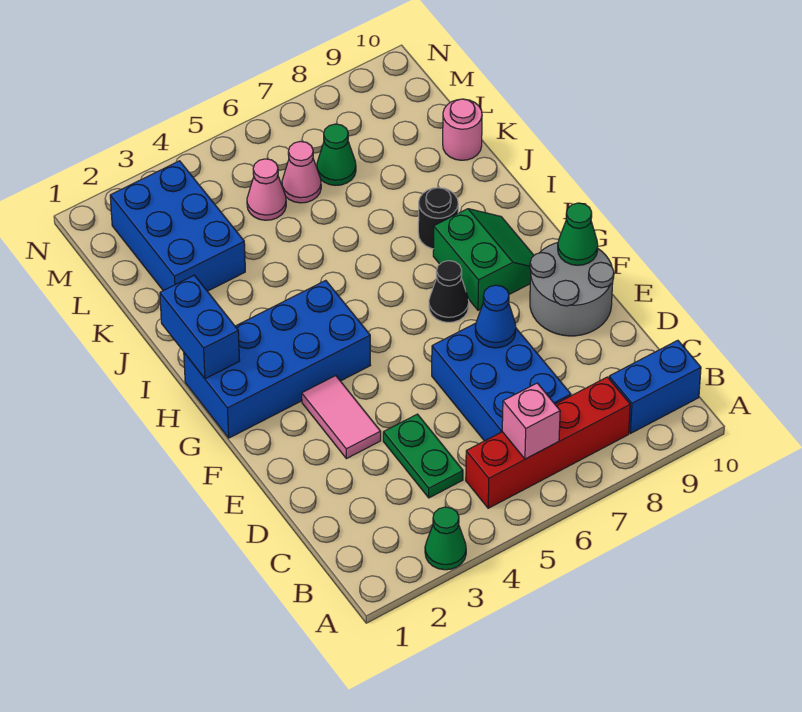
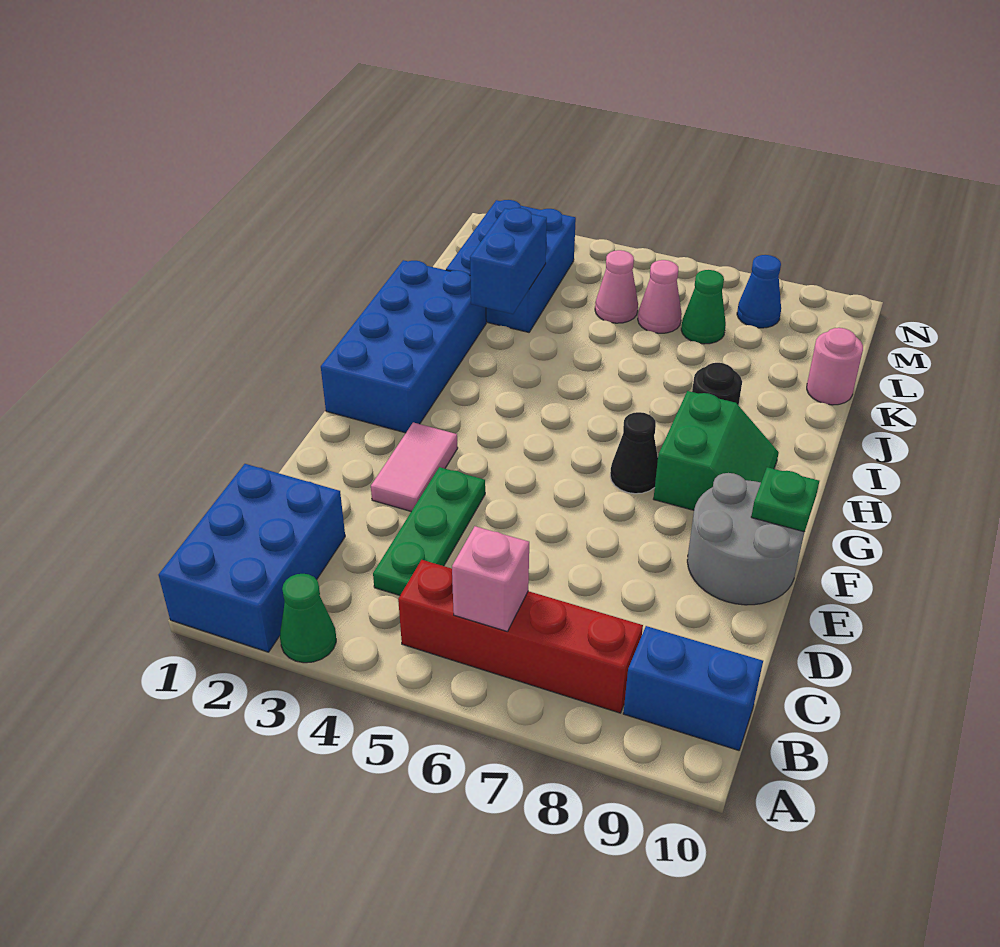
green plate C4:D4 level 1 -> green plate C4:E4 level 1
blue brick C6:E7 level 1 -> blue brick A1:C2 level 1
blue cone E7 level 2 -> blue cone M8 level 1
green cone F10 level 2 -> green plate F10 level 2
blue brick G1:H4 level 1 -> blue brick G1:J2 level 1
blue brick H1:I1 level 2 -> blue brick J3:K3 level 2

